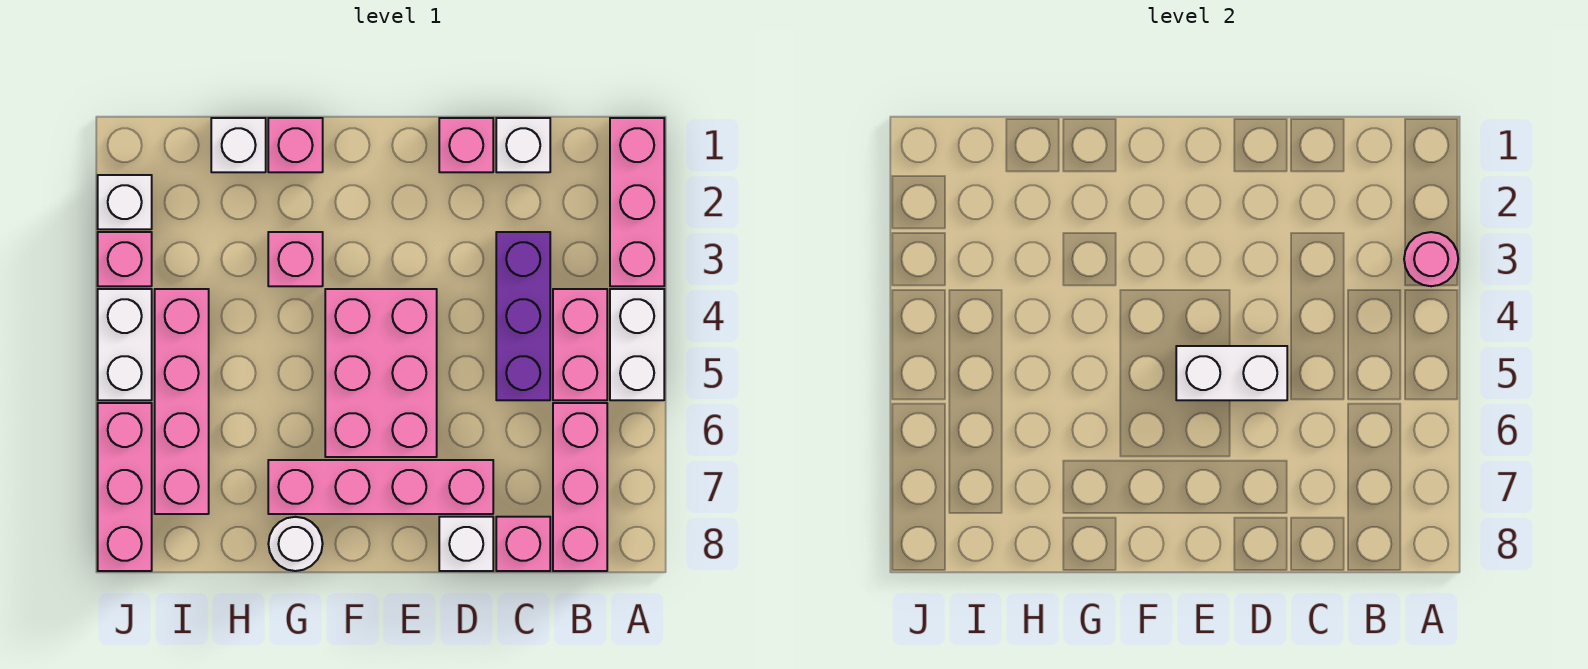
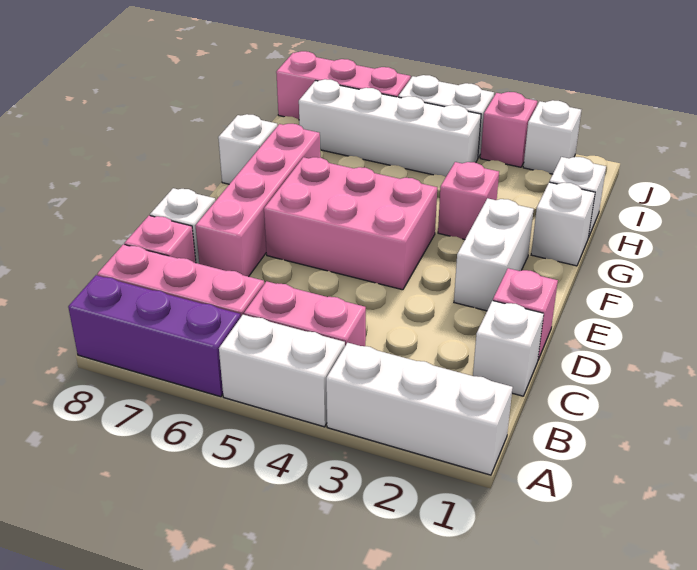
pink brick A1:A3 level 1 -> white brick A1:A3 level 1
pink round brick A3 level 2 -> none
purple brick C3:C5 level 1 -> purple brick A6:A8 level 1
white brick D5:E5 level 2 -> white brick E2:F2 level 1
pink brick G1 level 1 -> white brick G1 level 1
white round brick G8 level 1 -> white brick G8 level 1
pink brick I4:I7 level 1 -> white brick I4:I7 level 1

